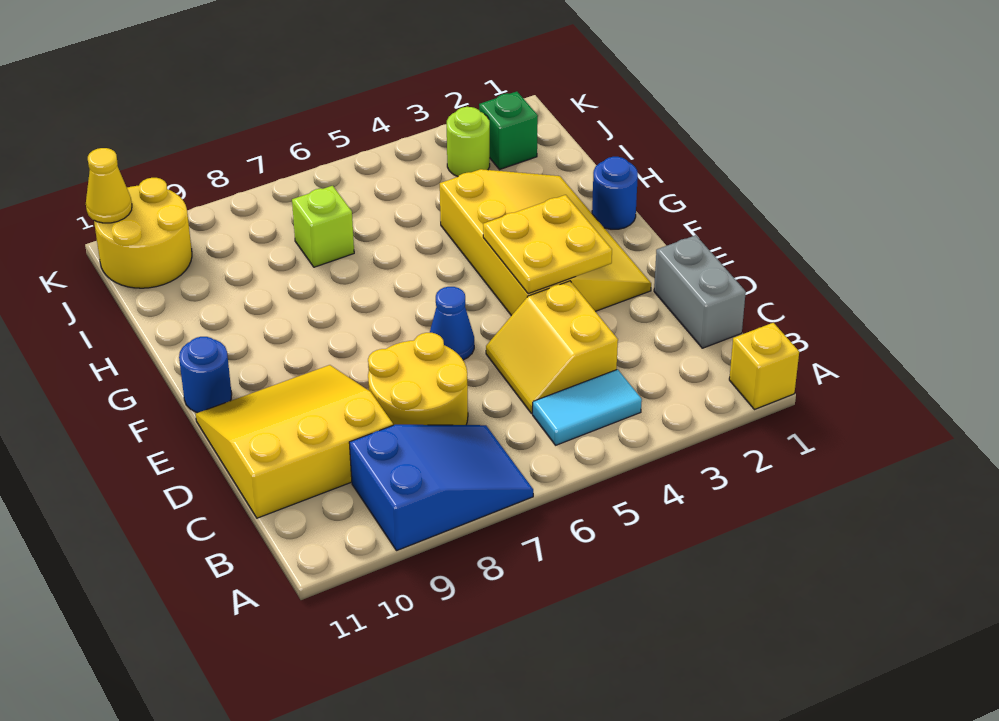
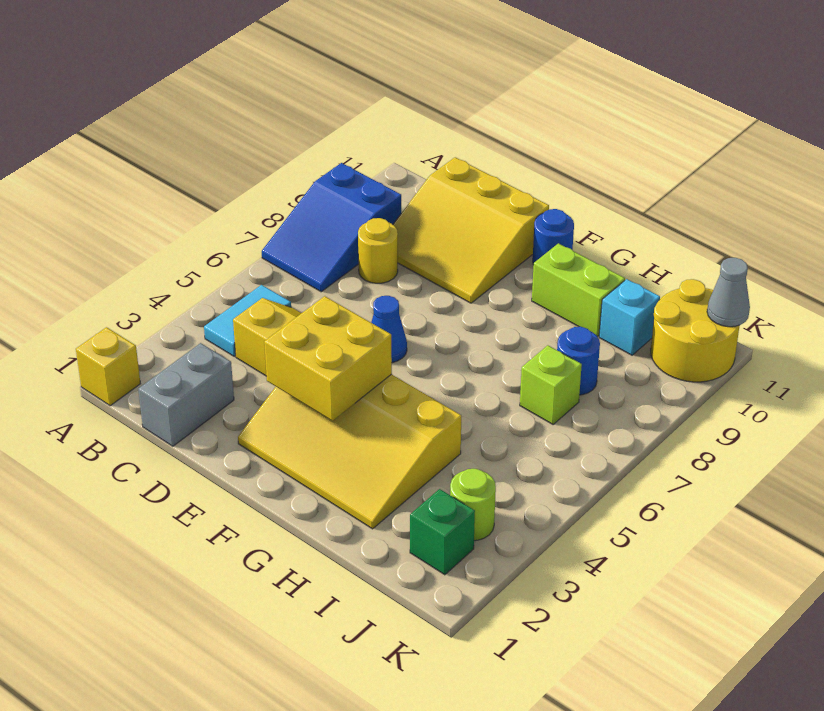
grey brick C1:D1 level 1 -> grey brick C1:C2 level 1
yellow round brick C7:D8 level 1 -> yellow round brick C8 level 1
yellow slope C9:E11 level 1 top C -> yellow slope C9:E11 level 1 top 11
yellow plate E3:F4 level 2 -> yellow brick E3:F4 level 2
blue round brick G1 level 1 -> blue round brick I8 level 1
none -> lime brick G10:H10 level 1
none -> cyan brick I10 level 1
yellow cone K11 level 2 -> grey cone K11 level 2

